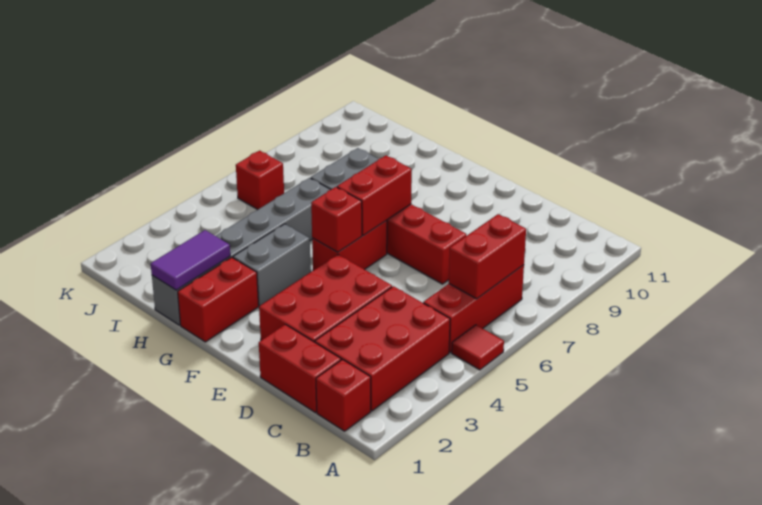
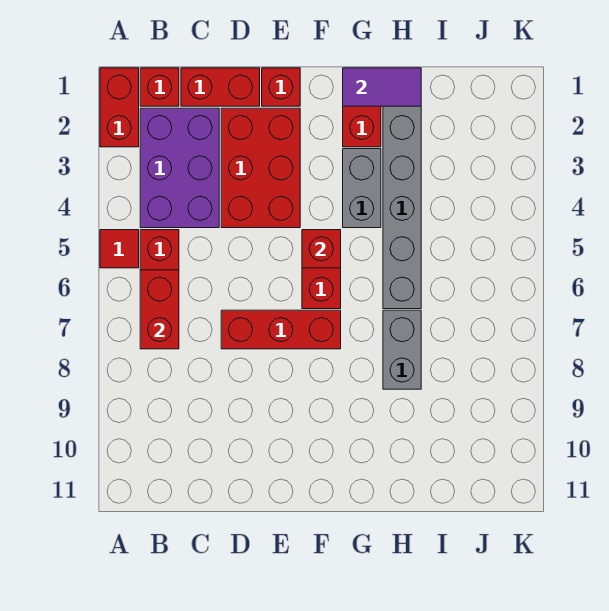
red brick B2:C4 level 1 -> purple brick B2:C4 level 1
red brick F6:F7 level 2 -> red brick A1:A2 level 1
purple tile H1:H2 level 2 -> purple tile G1:H1 level 2
red brick J6 level 1 -> red brick E1 level 1

